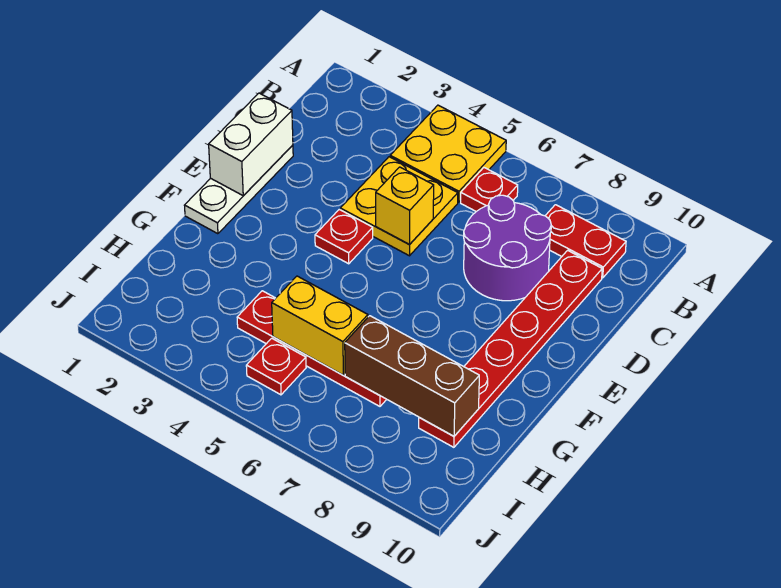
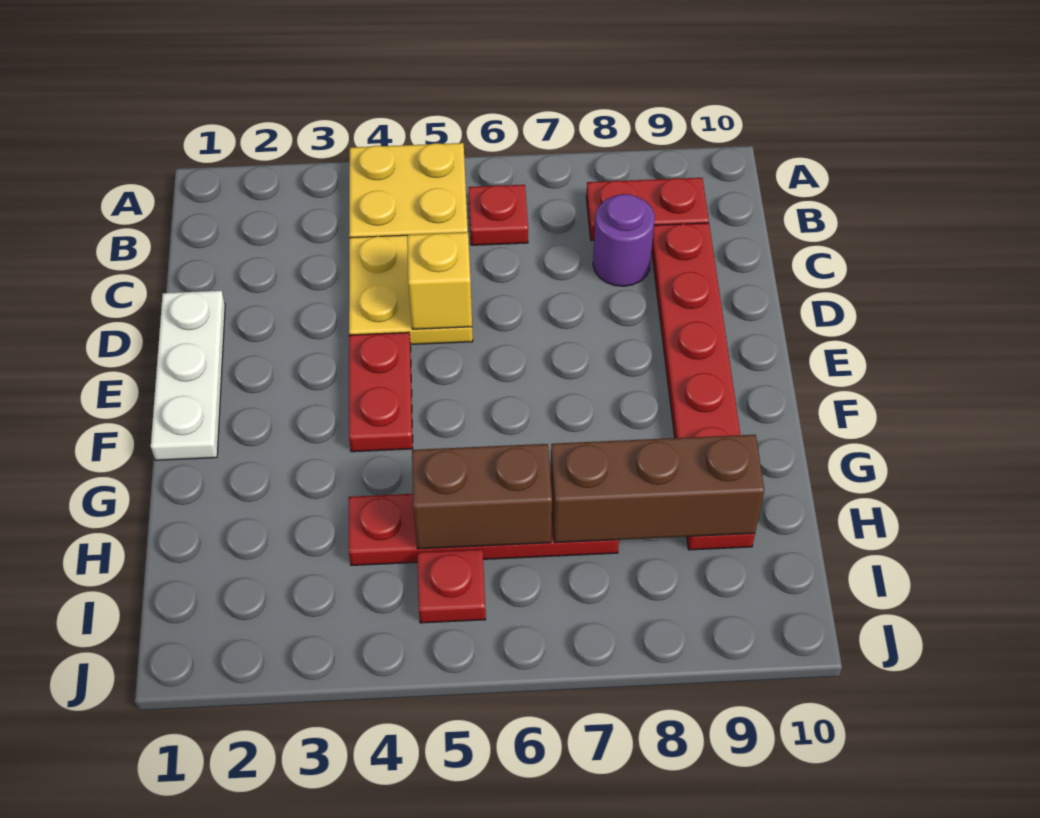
purple round brick C7:D8 level 1 -> purple round brick C8 level 1
white brick D1:E1 level 2 -> none
red plate E4 level 1 -> red plate E4:F4 level 1
yellow brick H5:H6 level 2 -> brown brick H5:H6 level 2

